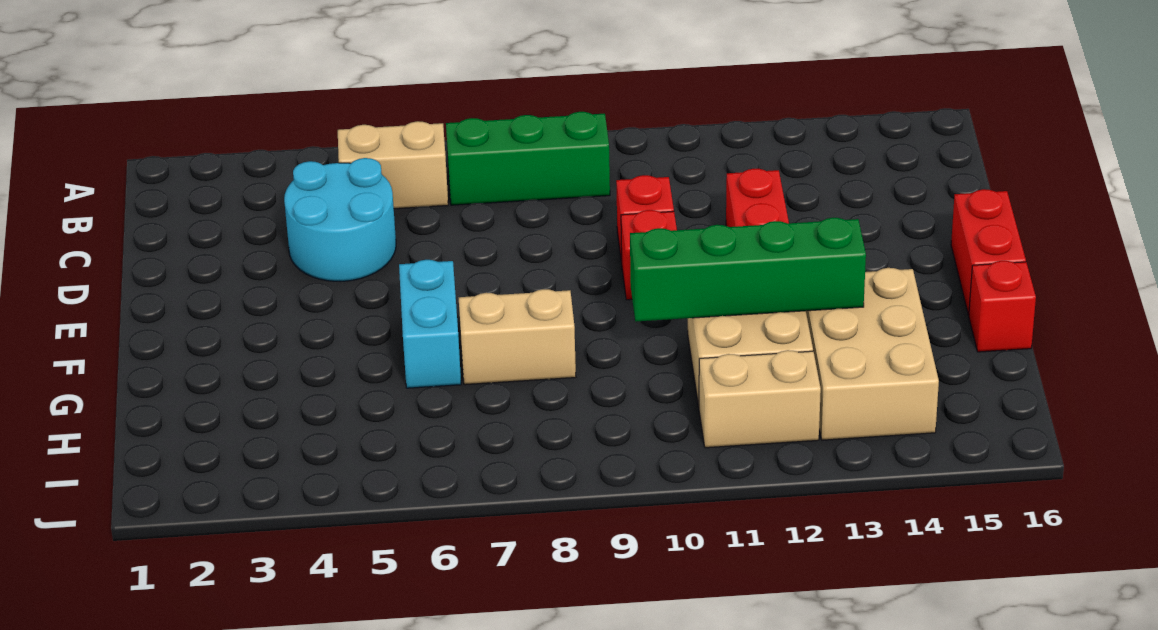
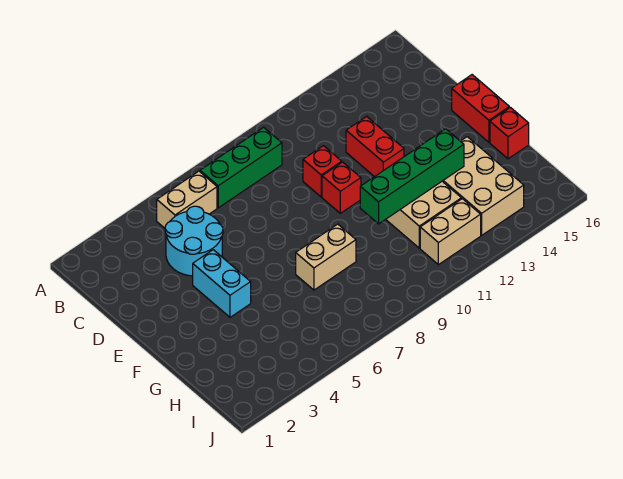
cyan brick F6:G6 level 1 -> cyan brick E4:F4 level 1

